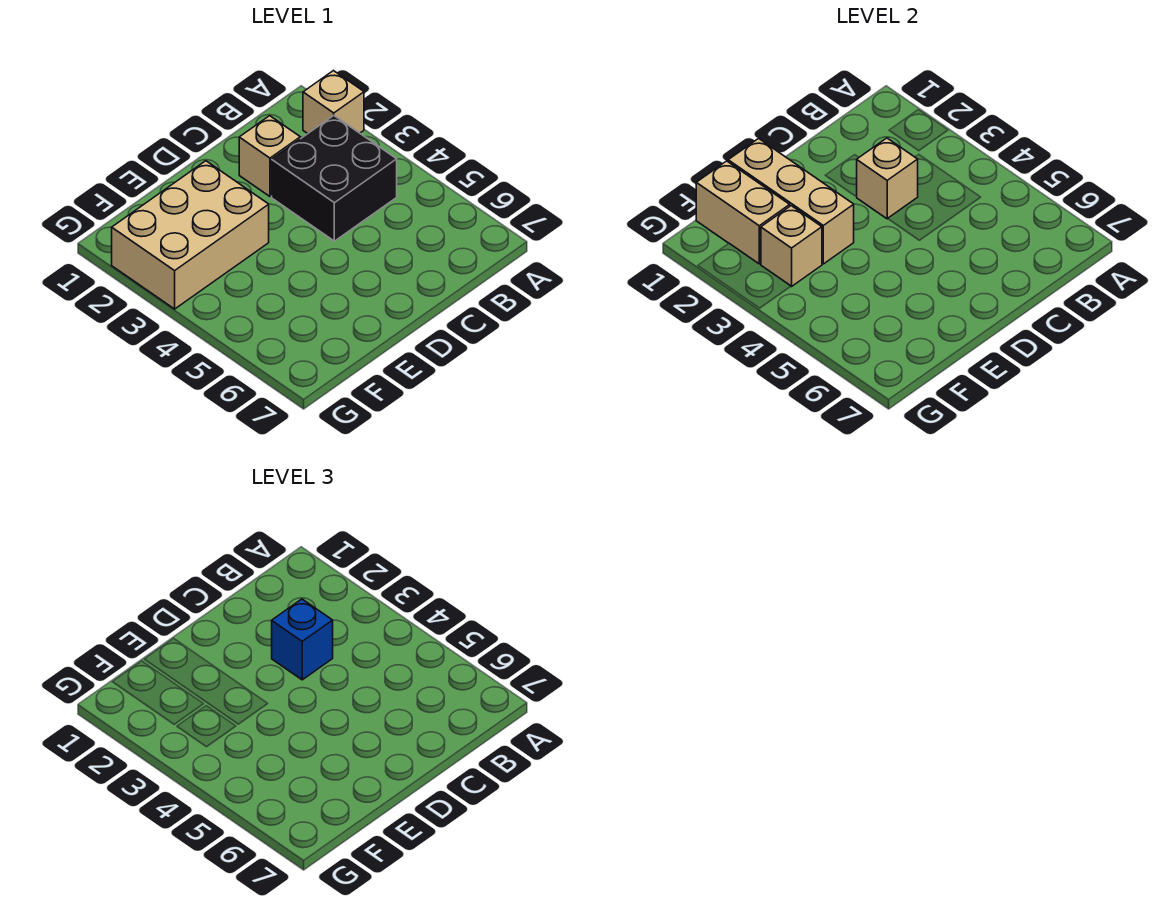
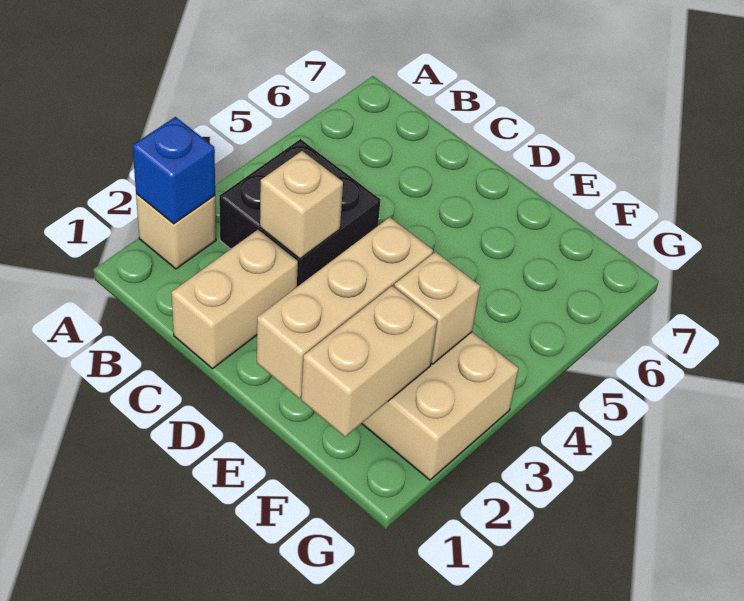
tan brick C2 level 1 -> tan brick C1:C2 level 1
blue brick C3 level 3 -> blue brick A2 level 2

